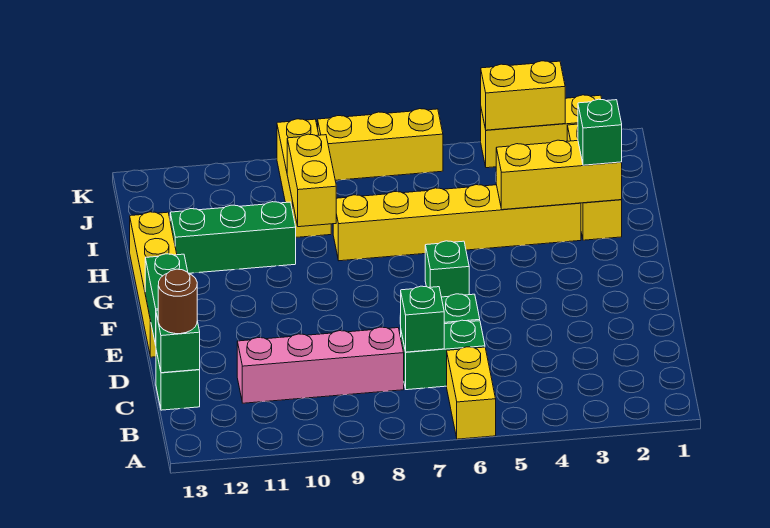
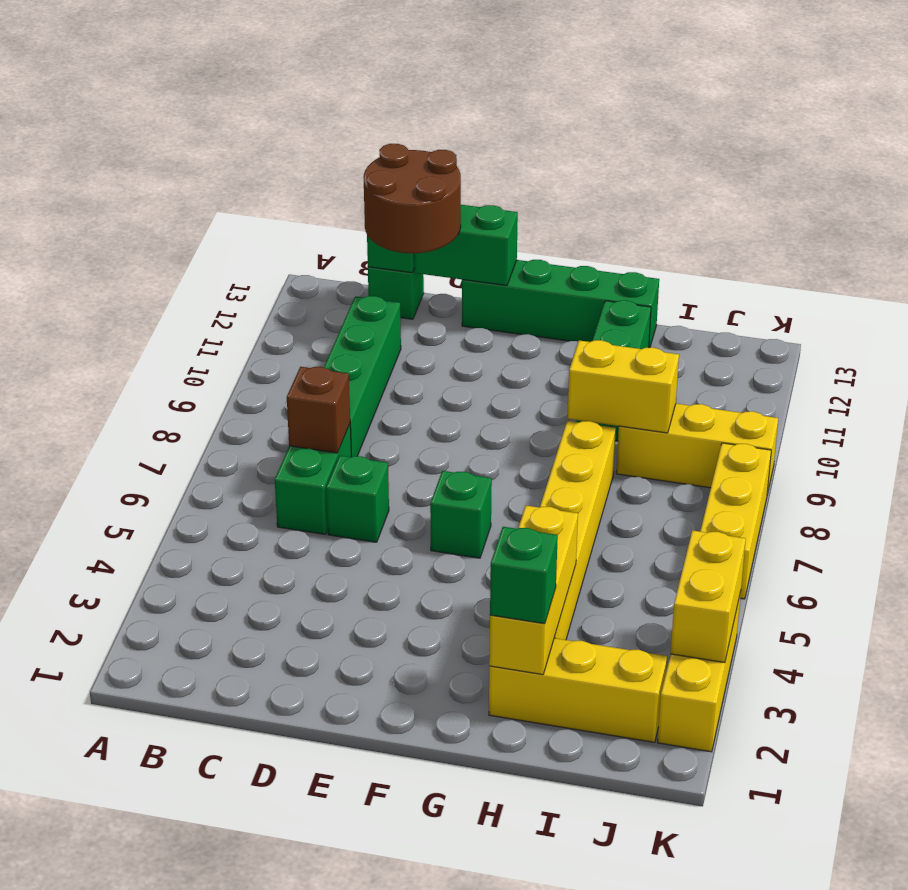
yellow brick A6:B6 level 1 -> none
green brick C7 level 2 -> brown brick C7 level 2
pink brick C8:C11 level 1 -> green brick C8:C11 level 1
brown round brick C13 level 3 -> brown round brick C12:D13 level 3
yellow brick E13:H13 level 1 -> green brick E13:H13 level 1

